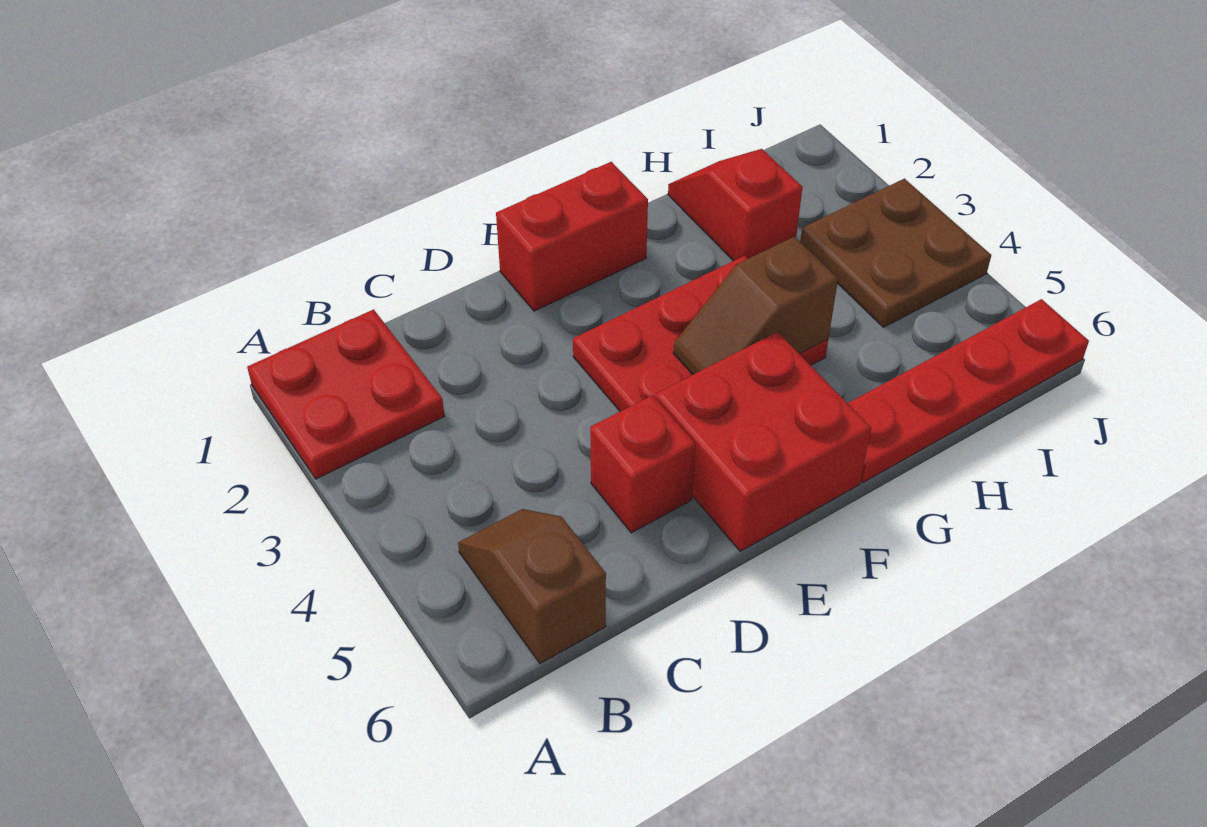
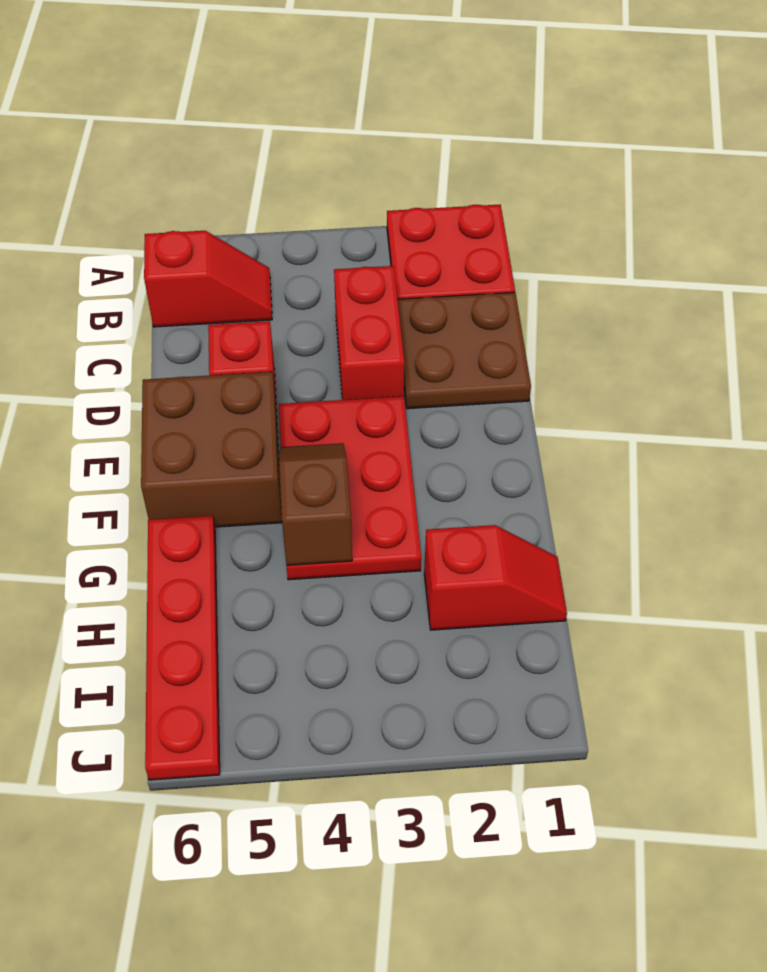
brown slope B5:B6 level 1 top 6 -> red slope B5:B6 level 1 top 6
red brick E1:F1 level 1 -> red brick C3:D3 level 1
red brick E5:F6 level 1 -> brown brick E5:F6 level 1
brown plate I3:J4 level 1 -> brown plate C1:D2 level 1

